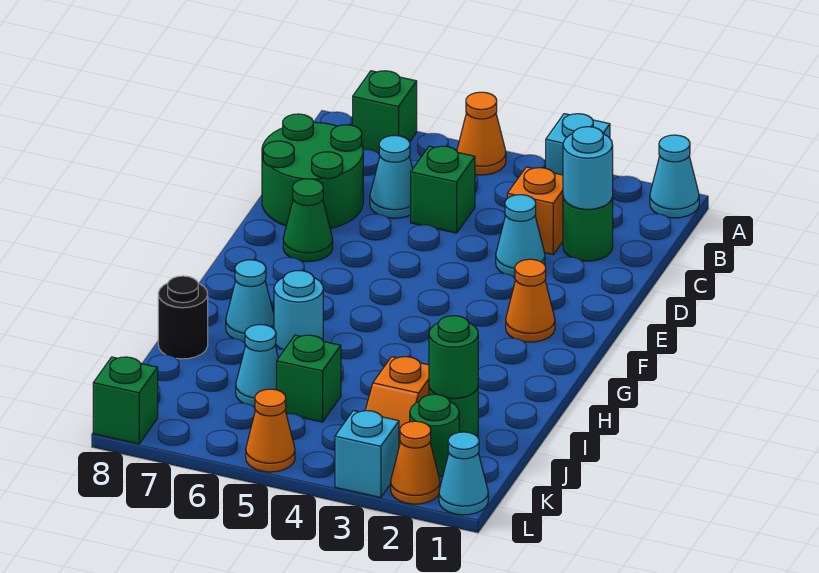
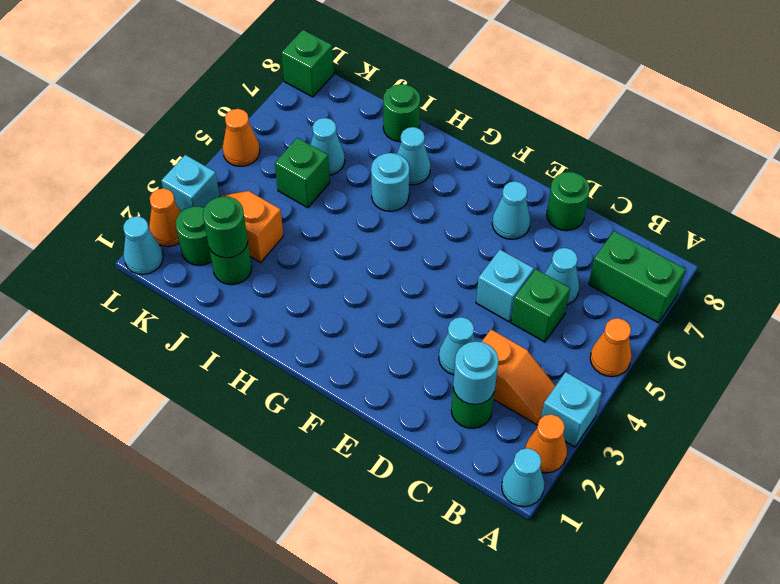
green brick A7 level 1 -> green brick A7:B7 level 1
green round brick C7:D8 level 1 -> green round brick D8 level 1
none -> cyan brick D5 level 1
green cone E7 level 1 -> cyan cone E7 level 1
orange cone F2 level 1 -> orange cone A2 level 1
black round brick I8 level 1 -> green round brick I8 level 1

